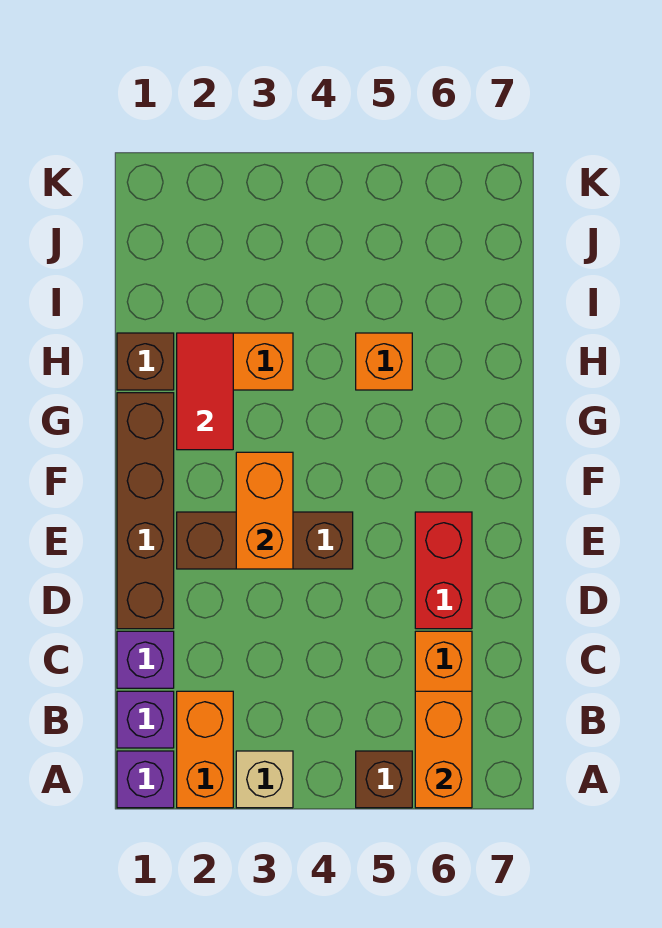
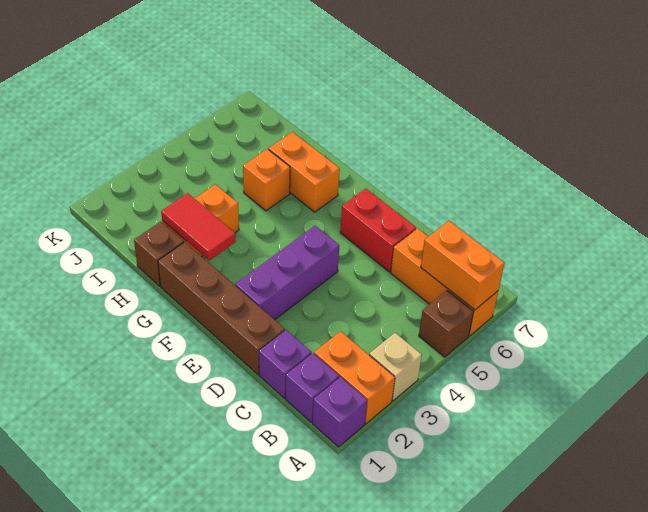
brown brick E2:E4 level 1 -> purple brick E2:E4 level 1
orange brick E3:F3 level 2 -> orange brick G6:H6 level 1

